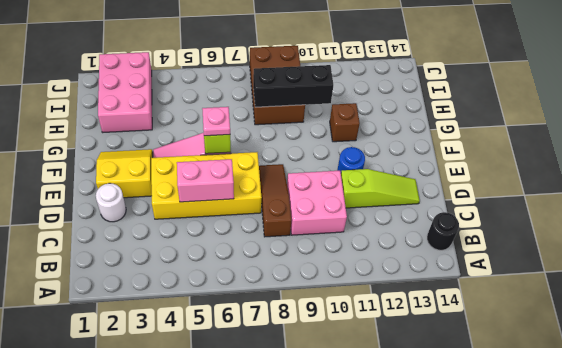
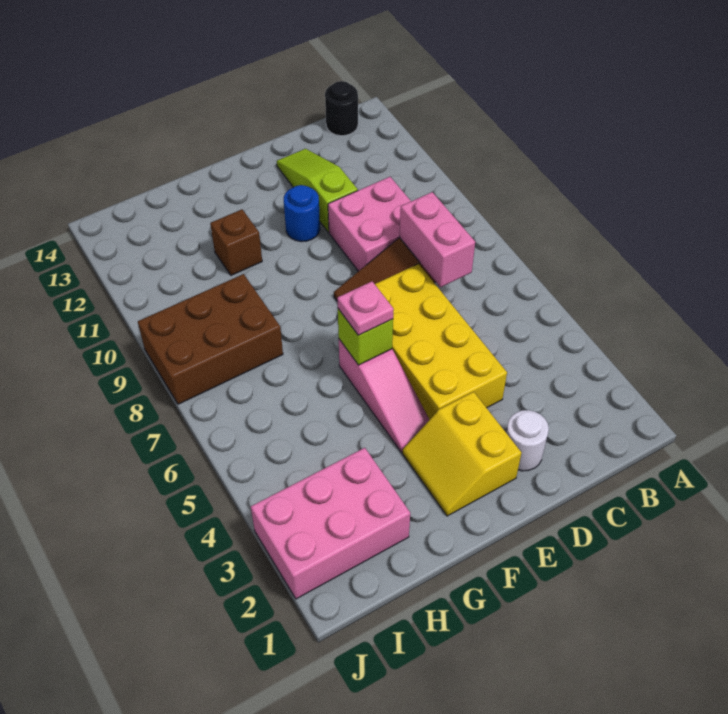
pink brick D5:D6 level 2 -> pink brick C7:C8 level 2
black brick H8:H10 level 2 -> none

